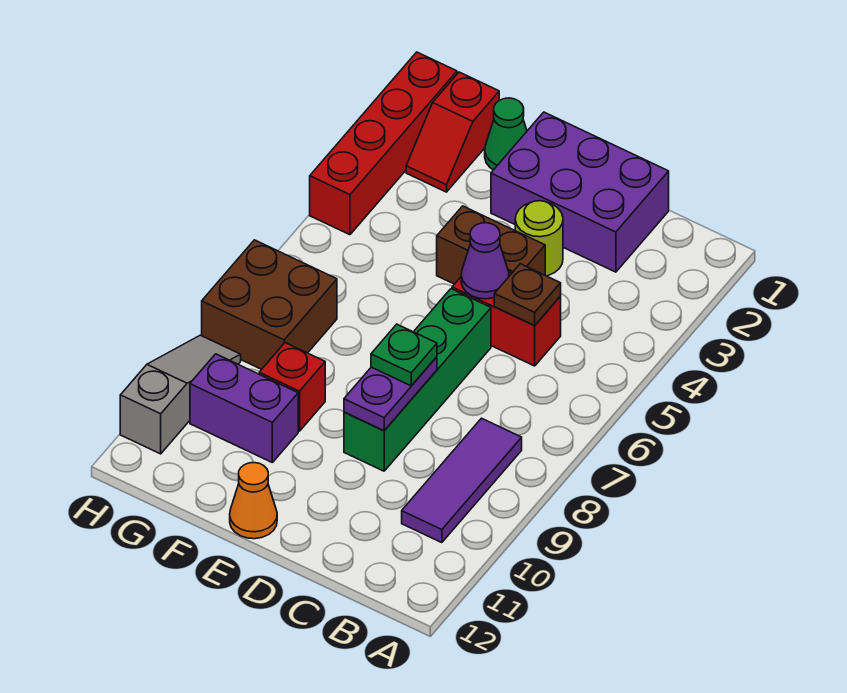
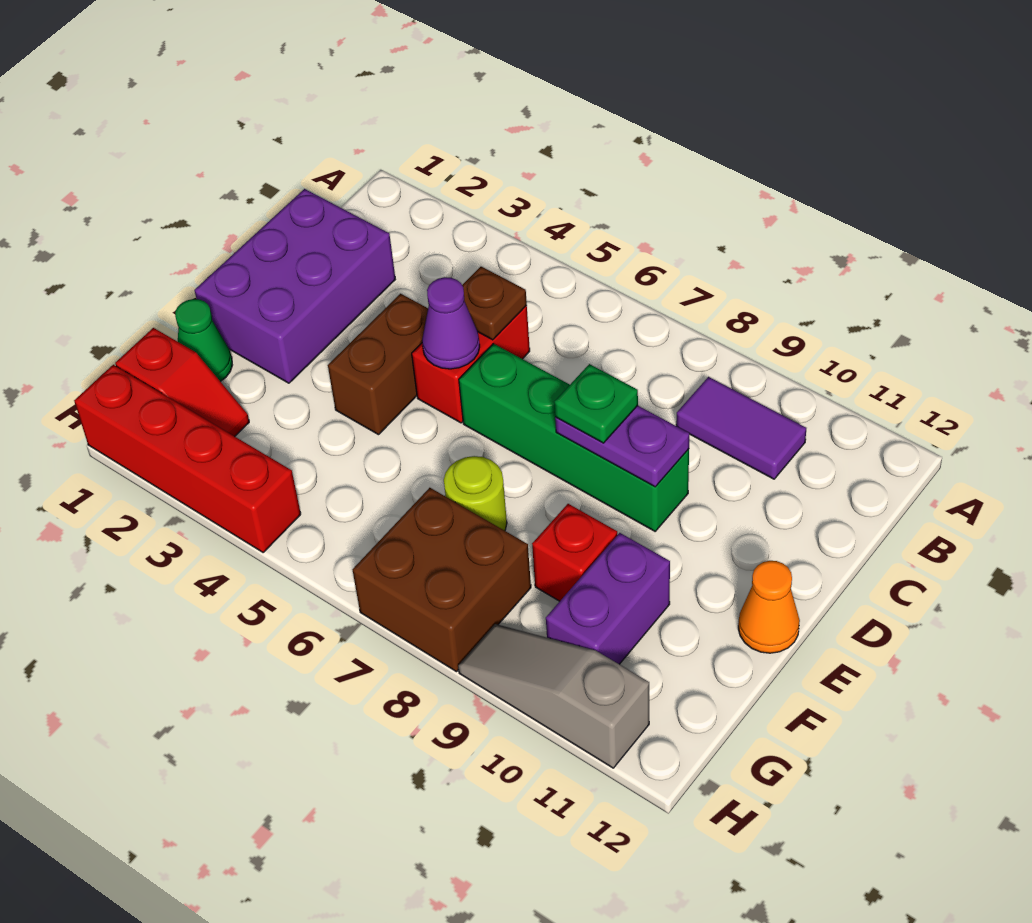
purple tile B8:B10 level 1 -> purple tile B9:B10 level 1
lime round brick D3 level 1 -> lime round brick F7 level 1

